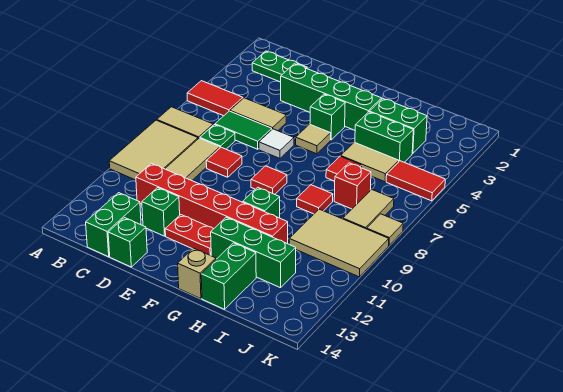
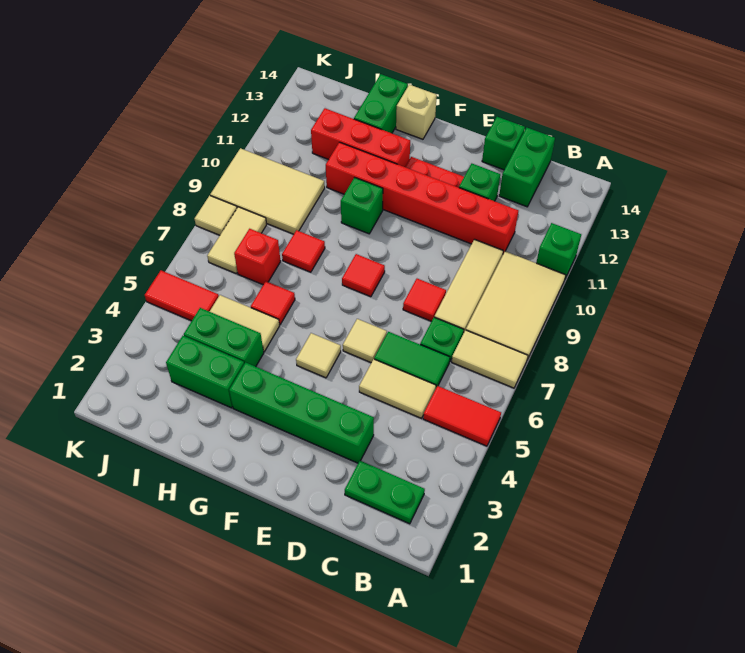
white tile E6 level 1 -> tan tile E6 level 1
green brick F4 level 1 -> green brick A11 level 1
green brick G12:I12 level 1 -> red brick G12:I12 level 1

